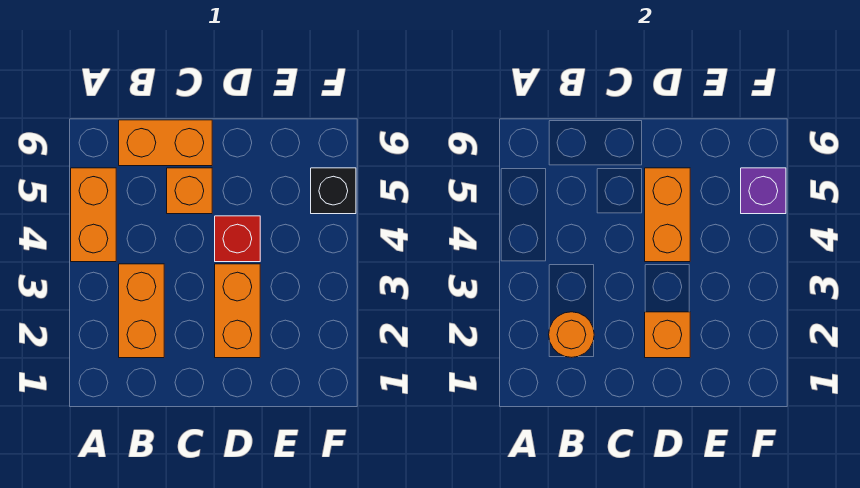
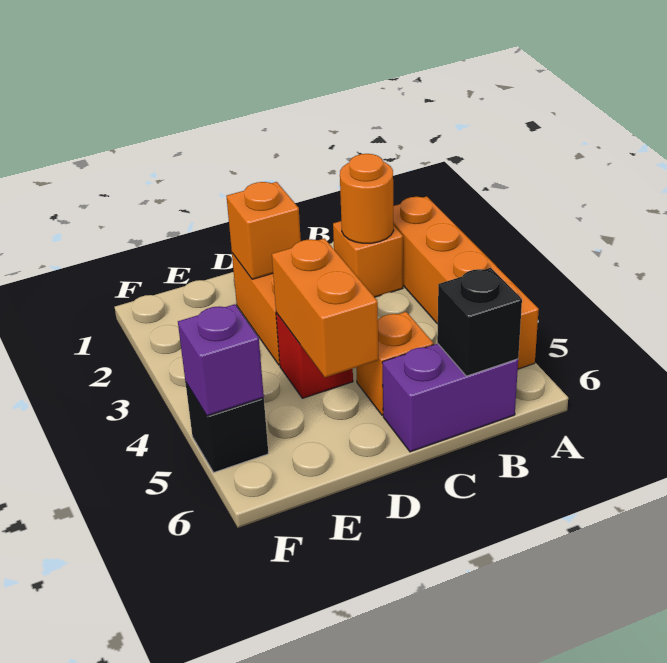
orange brick A4:A5 level 1 -> orange brick A2:A5 level 1
orange brick B2:B3 level 1 -> orange brick B2 level 1
orange brick B6:C6 level 1 -> purple brick B6:C6 level 1
none -> black brick B6 level 2

